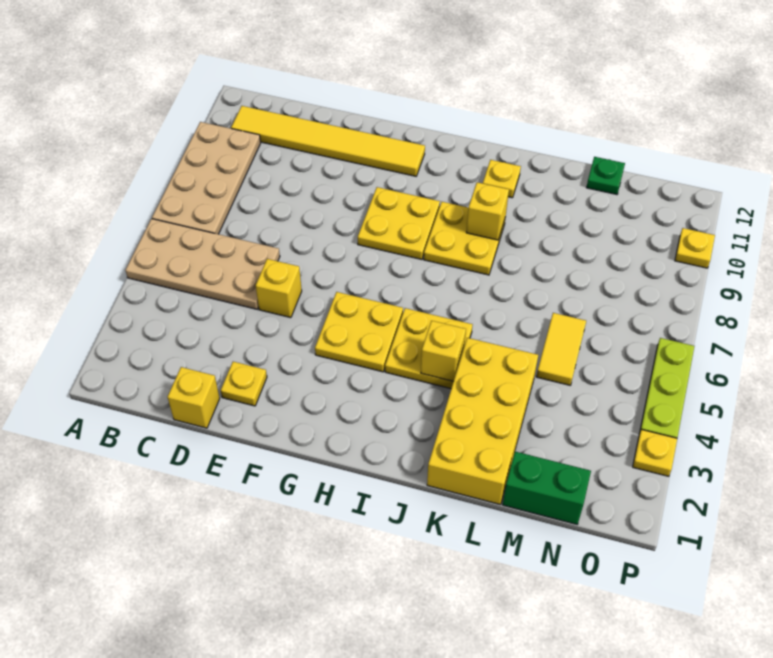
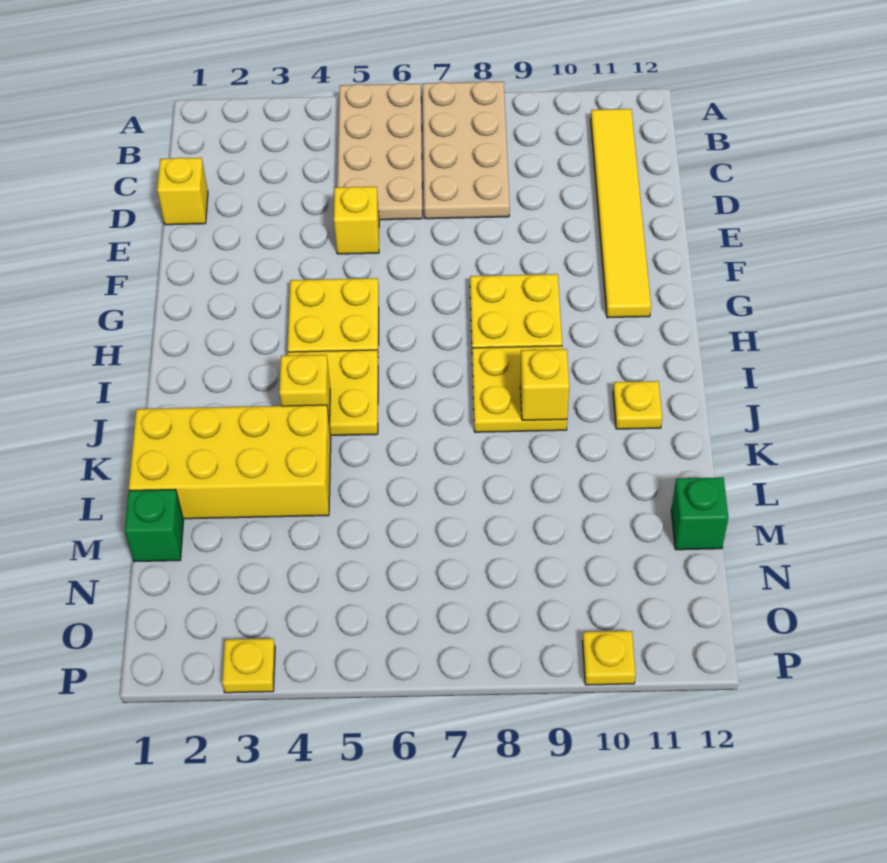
tan plate A7:B10 level 1 -> tan plate A7:D8 level 1
yellow plate E2 level 1 -> none
green brick M1:N1 level 1 -> green brick M1 level 1
yellow tile M5:M6 level 1 -> none
green plate M12 level 1 -> green brick M12 level 1
lime plate P4:P6 level 1 -> none

